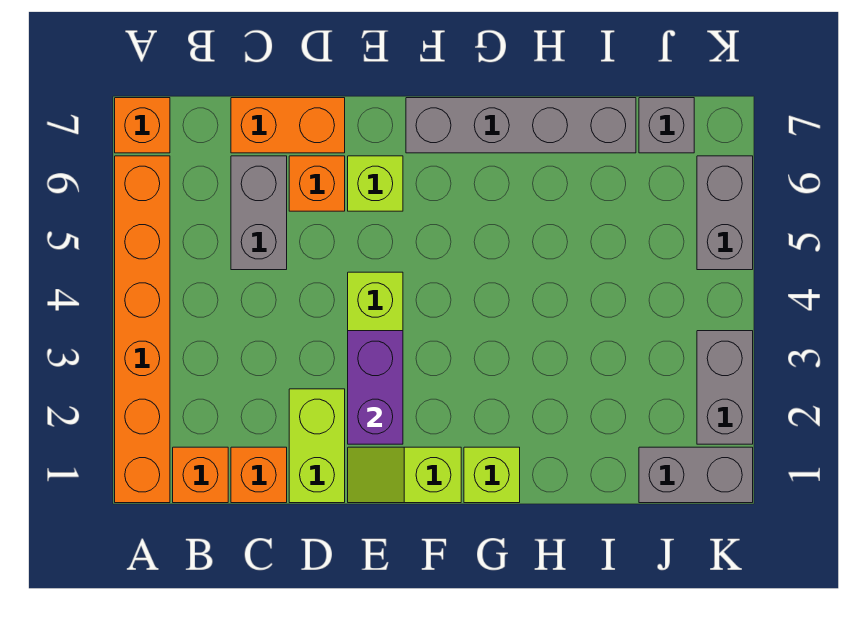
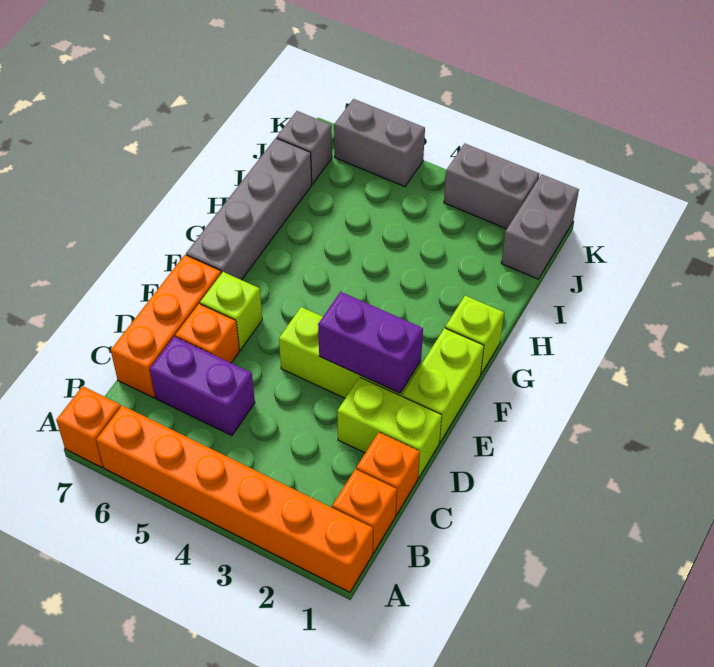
grey brick C5:C6 level 1 -> purple brick C5:C6 level 1
orange brick C7:D7 level 1 -> orange brick C7:E7 level 1
lime slope E1:F1 level 1 top F -> lime brick E1:F1 level 1

